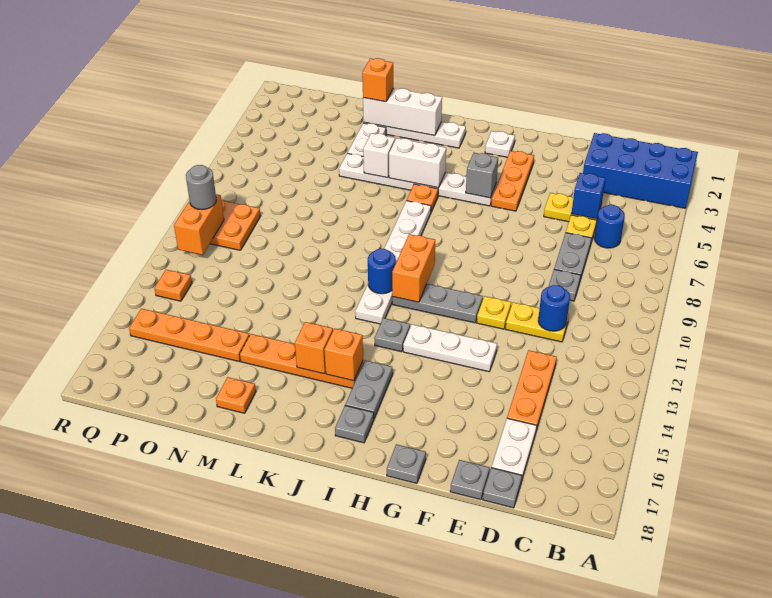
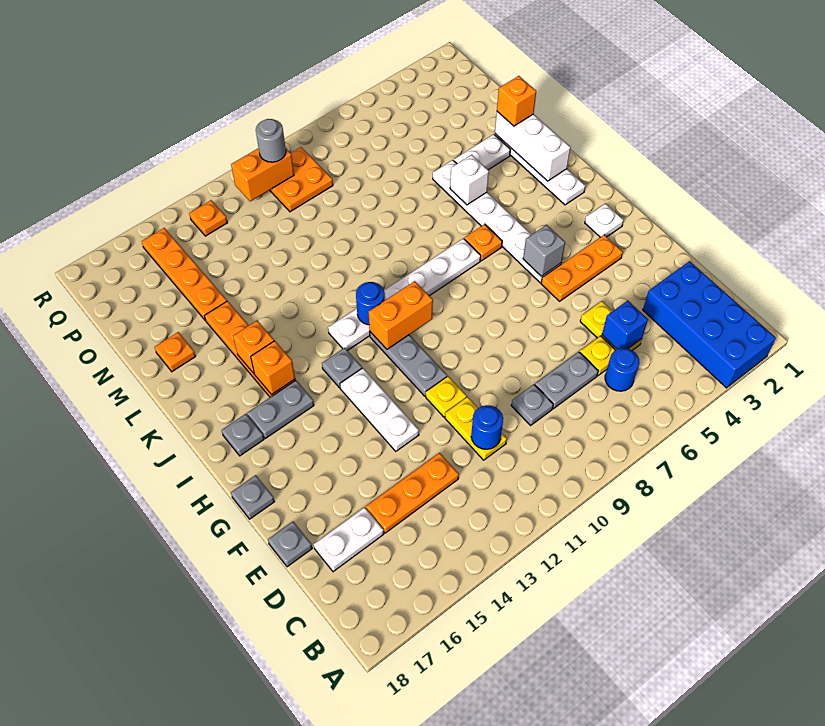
grey plate D18 level 1 -> none
white brick J5:K5 level 2 -> none

